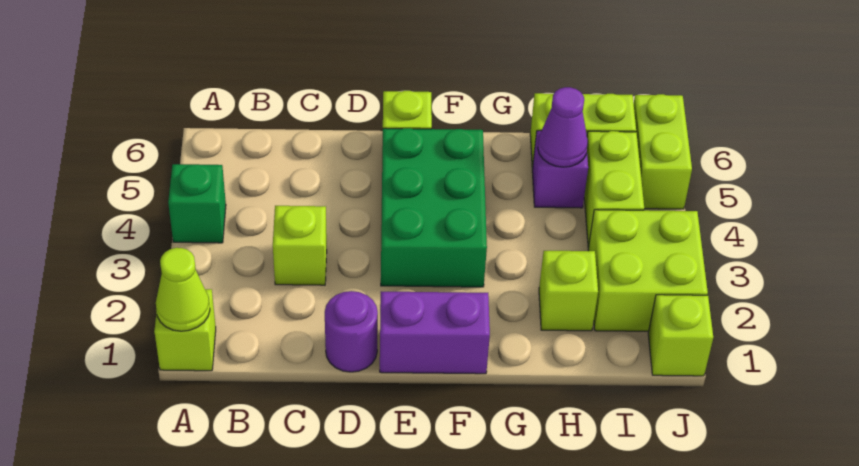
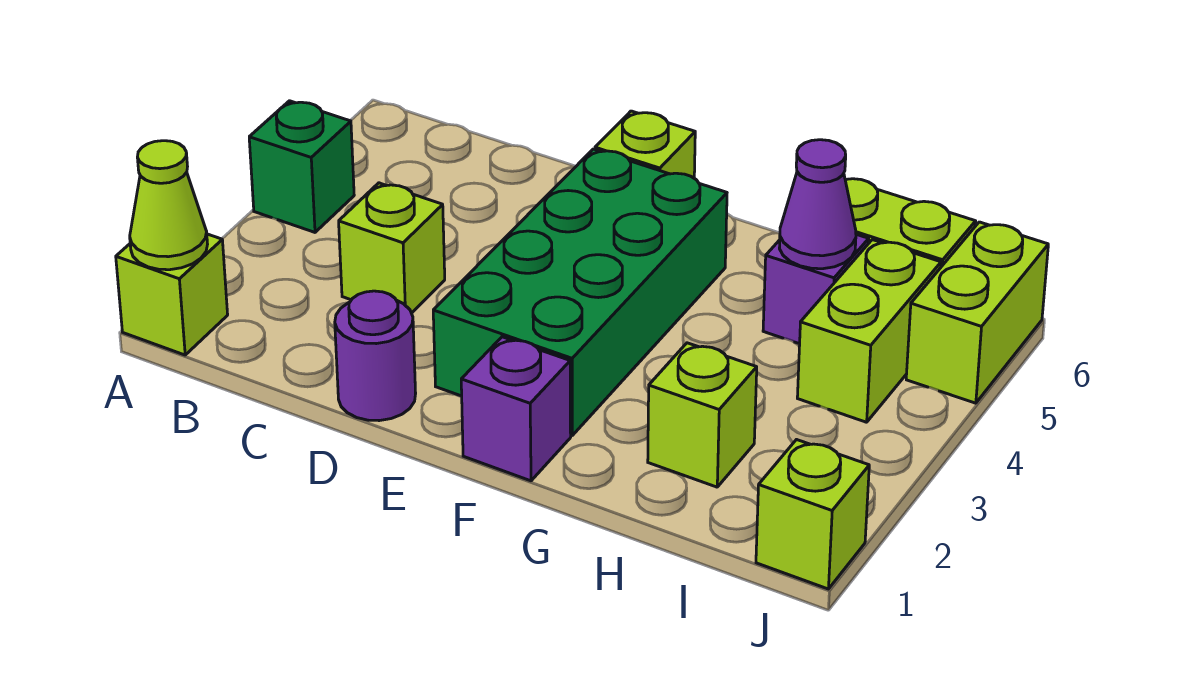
purple brick E1:F1 level 1 -> purple brick F1 level 1
green brick E3:F5 level 1 -> green brick E2:F5 level 1
lime brick I2:J3 level 1 -> none

